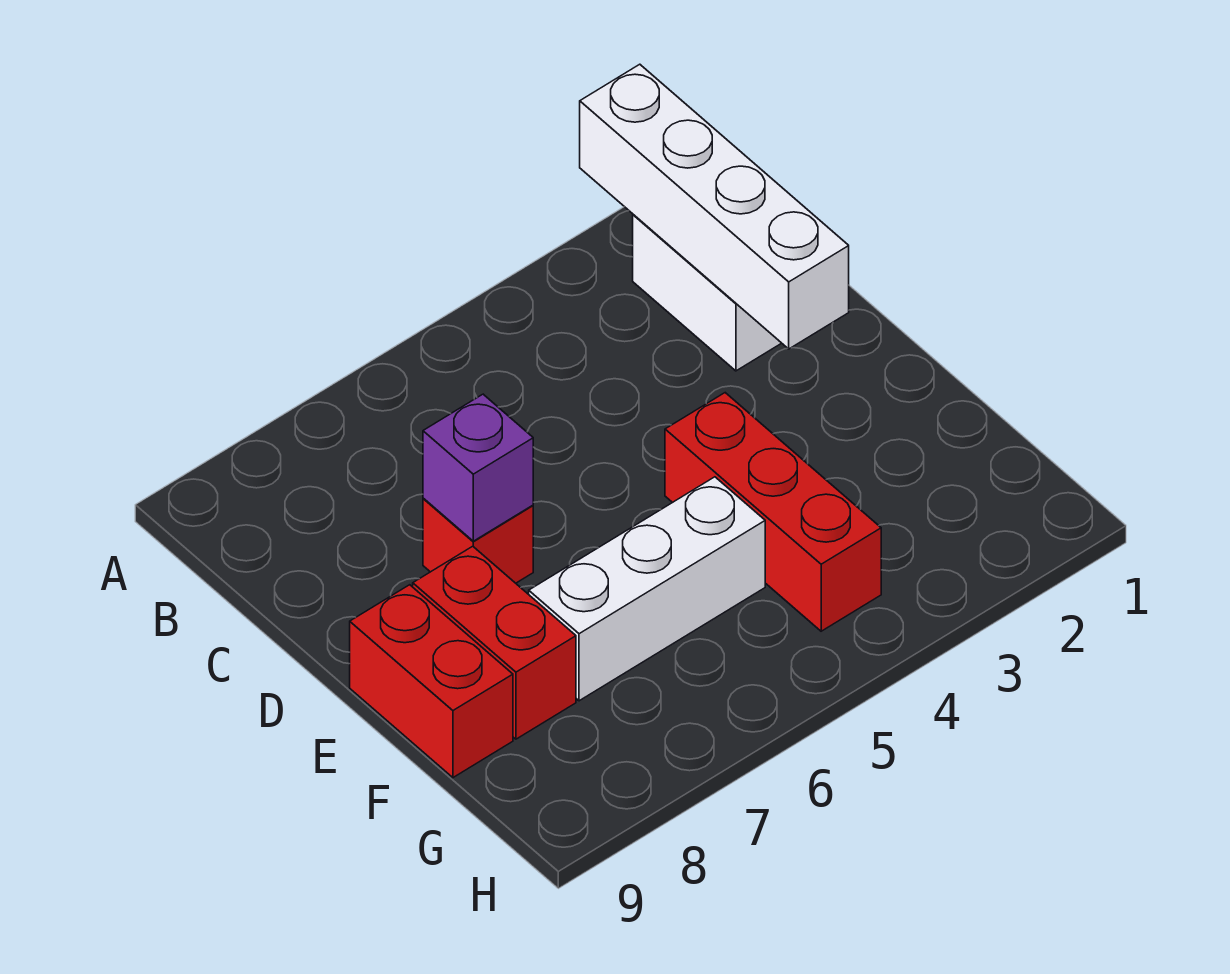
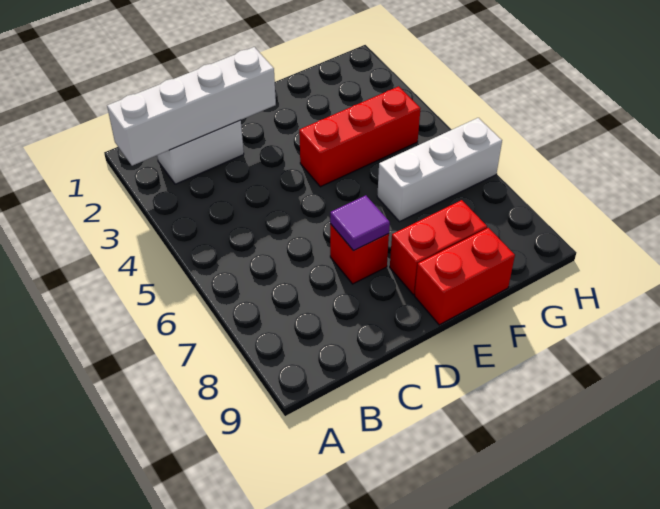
purple brick D7 level 2 -> purple tile D7 level 2
white brick F5:F7 level 1 -> white brick F6:H6 level 1

